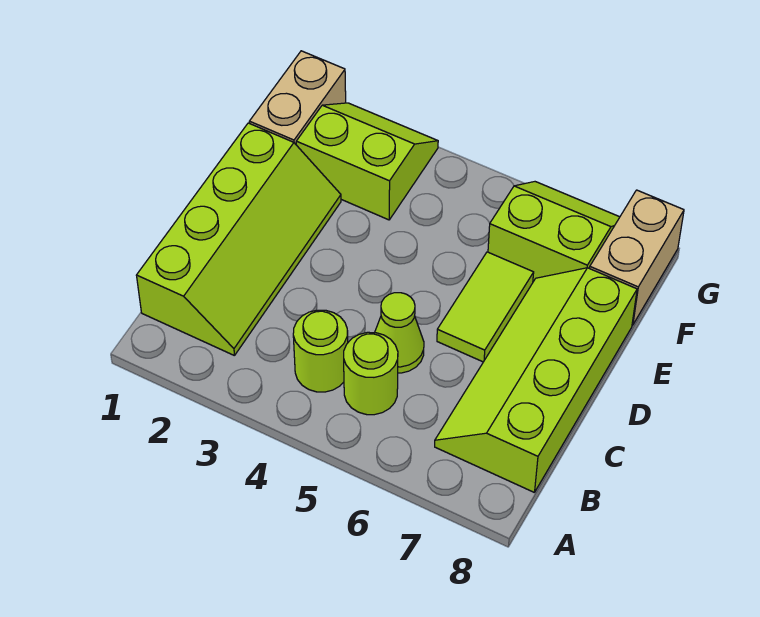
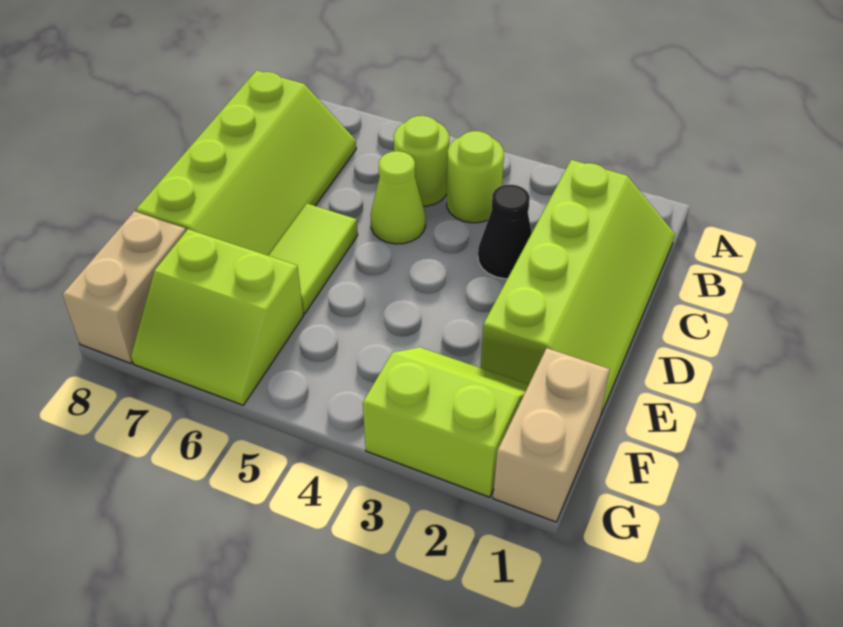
lime slope B1:E2 level 1 top 1 -> lime slope B1:E2 level 1 top 2
none -> black cone C3 level 1
lime slope F2:G3 level 1 top F -> lime slope F2:G3 level 1 top G

